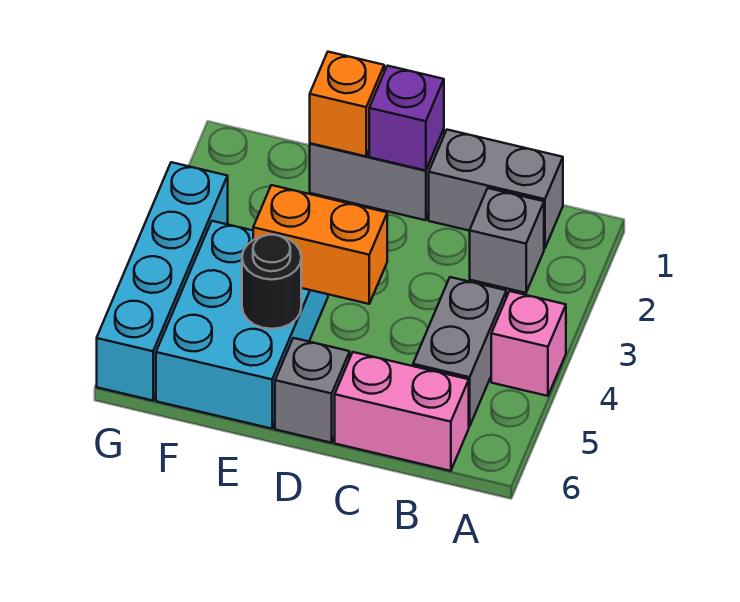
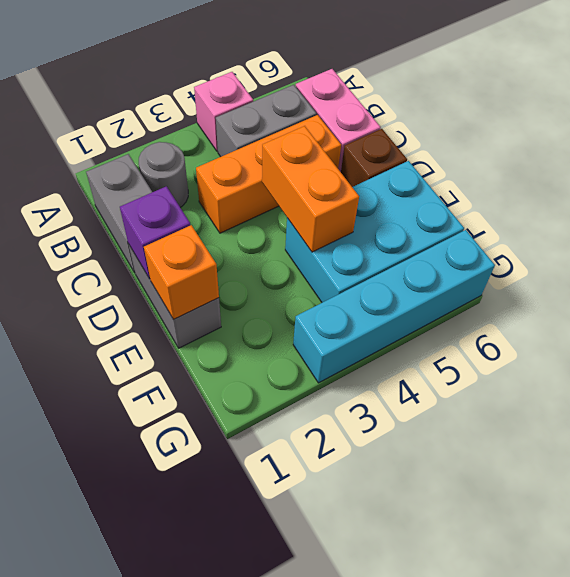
grey brick B2 level 1 -> grey round brick B2 level 1
none -> orange brick C3:C5 level 1
grey brick D6 level 1 -> brown brick D6 level 1
black round brick E5 level 2 -> none

